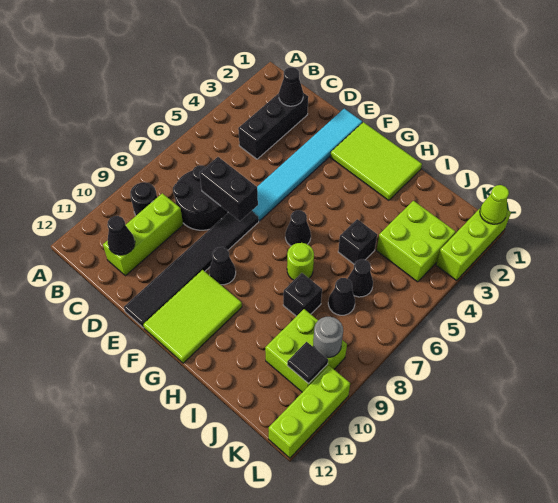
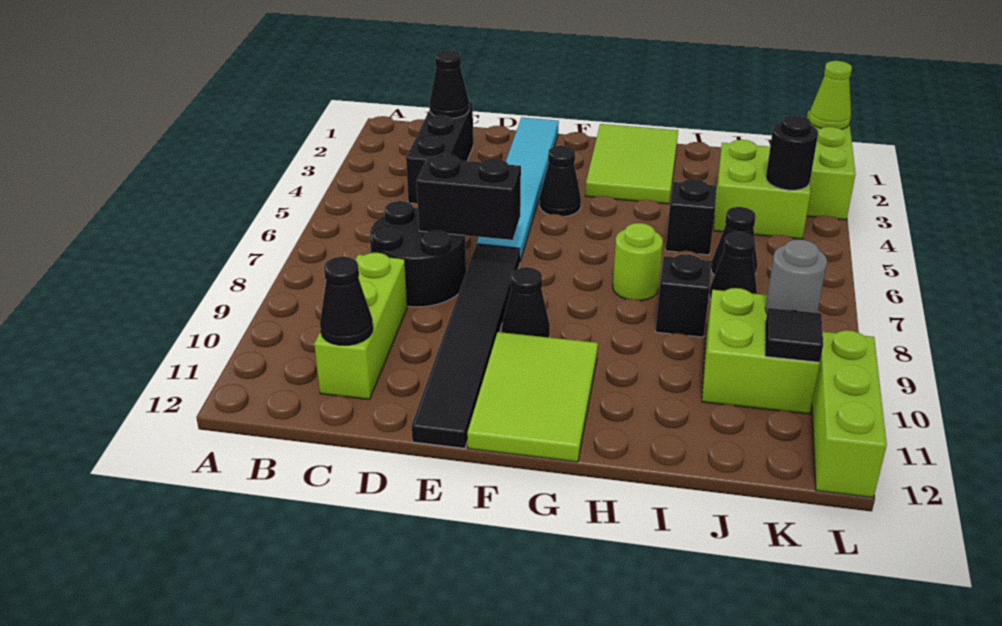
black round brick B9 level 1 -> black round brick K4 level 2
lime tile F1:H2 level 1 -> lime tile G1:H3 level 1
black cone G6 level 1 -> black cone F4 level 1

